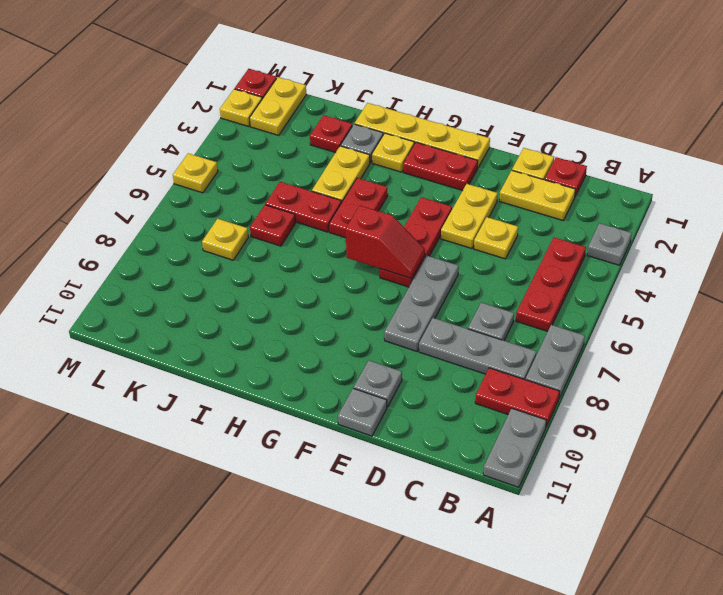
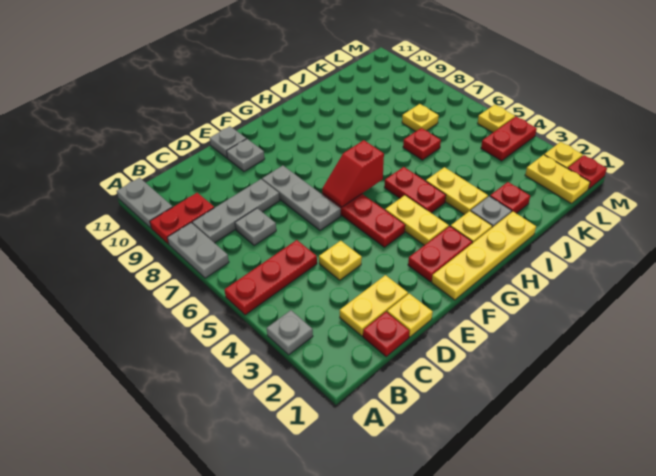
red plate B4:B6 level 1 -> red plate A5:C5 level 1
yellow plate E3:E4 level 1 -> yellow plate G3:G4 level 1
red plate I5:J5 level 1 -> red plate L4:M4 level 1

